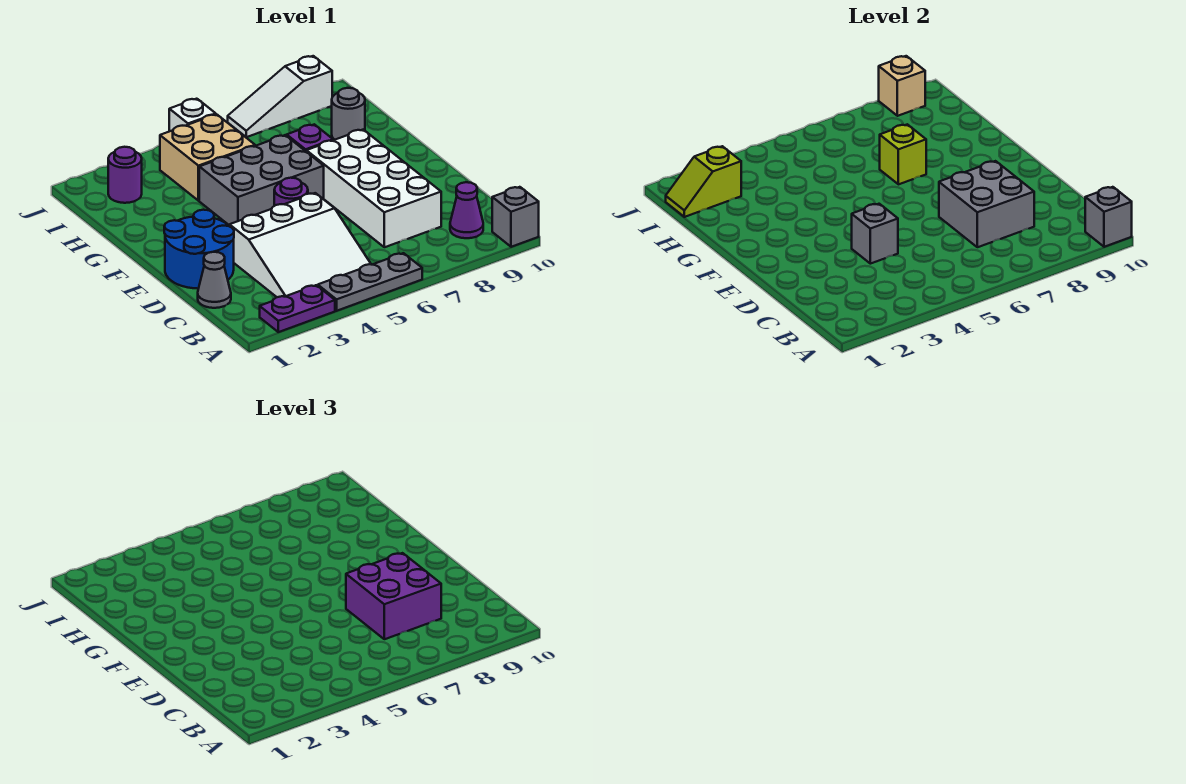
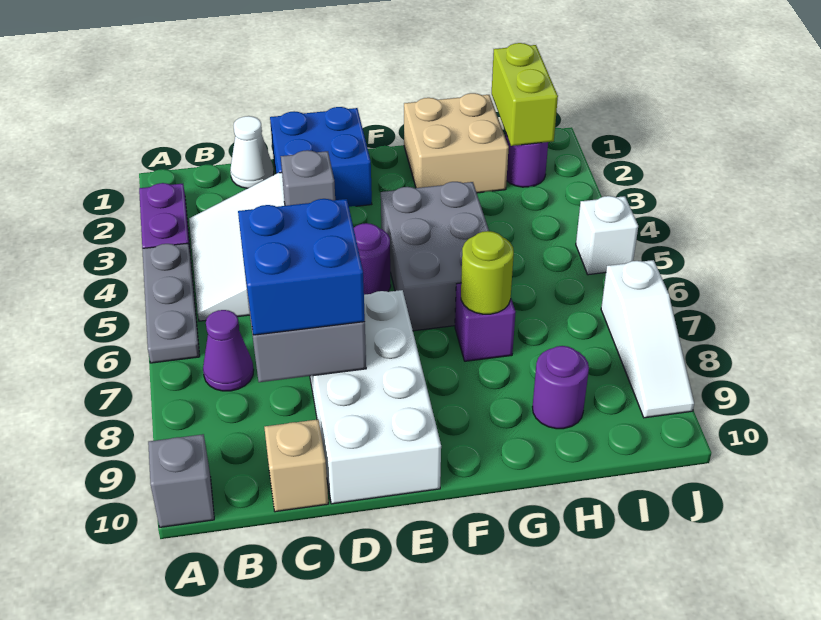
grey brick A10 level 2 -> none
purple cone B9 level 1 -> purple cone B7 level 1
grey cone C1 level 1 -> white cone C1 level 1
white brick C7:F8 level 1 -> white brick D7:E10 level 1
purple brick C7:D8 level 3 -> blue brick C7:D8 level 3
blue round brick D1:E2 level 1 -> blue brick D1:E2 level 1
lime brick G7 level 2 -> lime round brick G7 level 2
tan brick H4:I5 level 1 -> tan brick G1:H2 level 1
grey round brick H9 level 1 -> purple round brick H9 level 1
lime slope I1:I2 level 2 top 2 -> lime brick I1:I2 level 2
white slope J7:J9 level 1 top 9 -> white slope J7:J9 level 1 top 7
tan brick J9 level 2 -> tan brick C10 level 1

